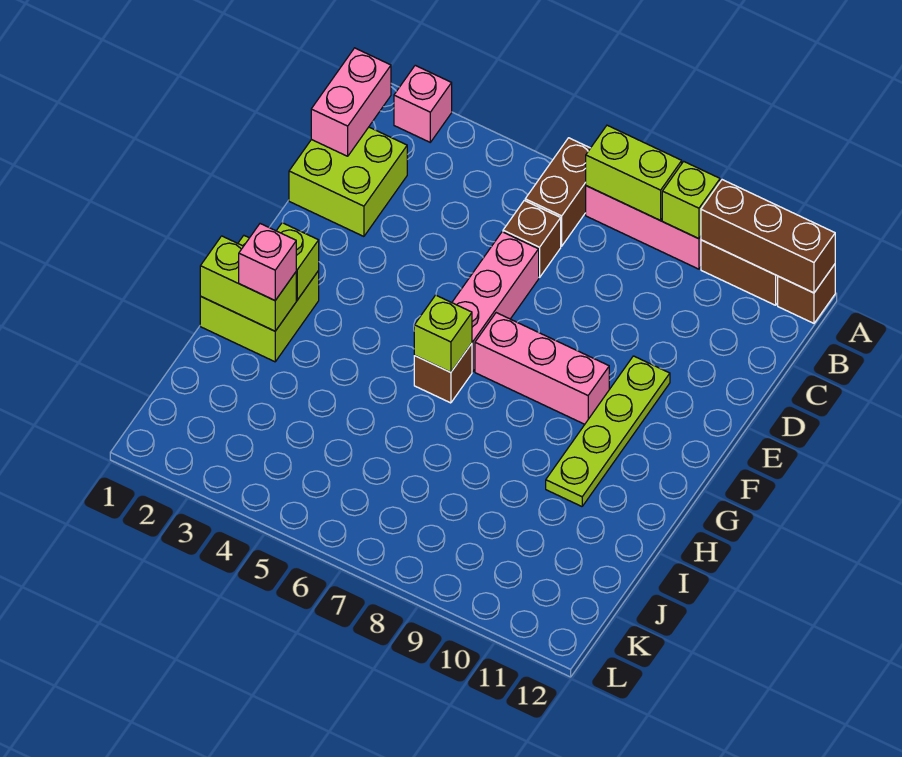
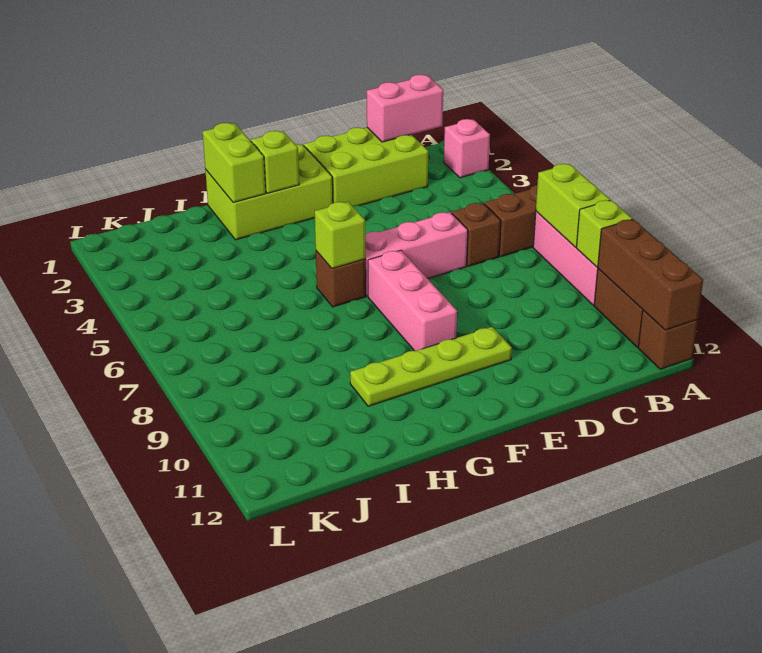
lime brick C1:D2 level 1 -> lime brick C1:E2 level 1
lime brick G1:H2 level 1 -> lime brick F1:H2 level 1
pink brick H2 level 3 -> none

